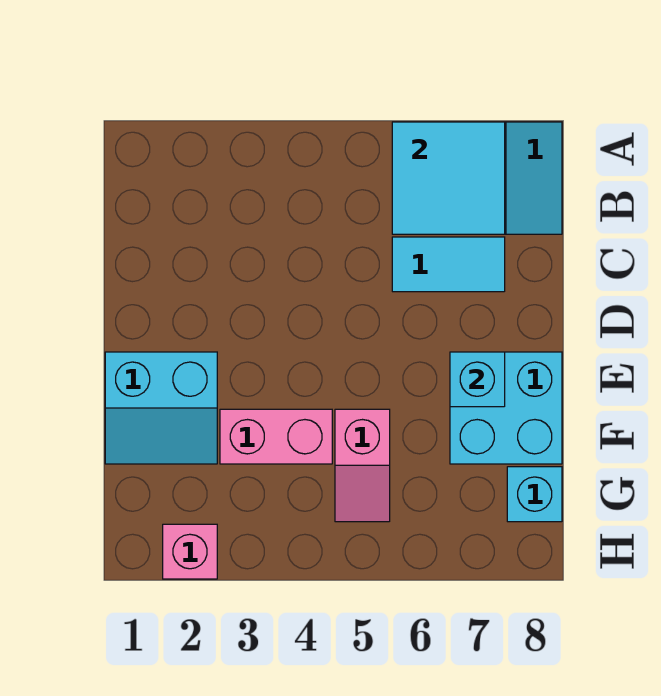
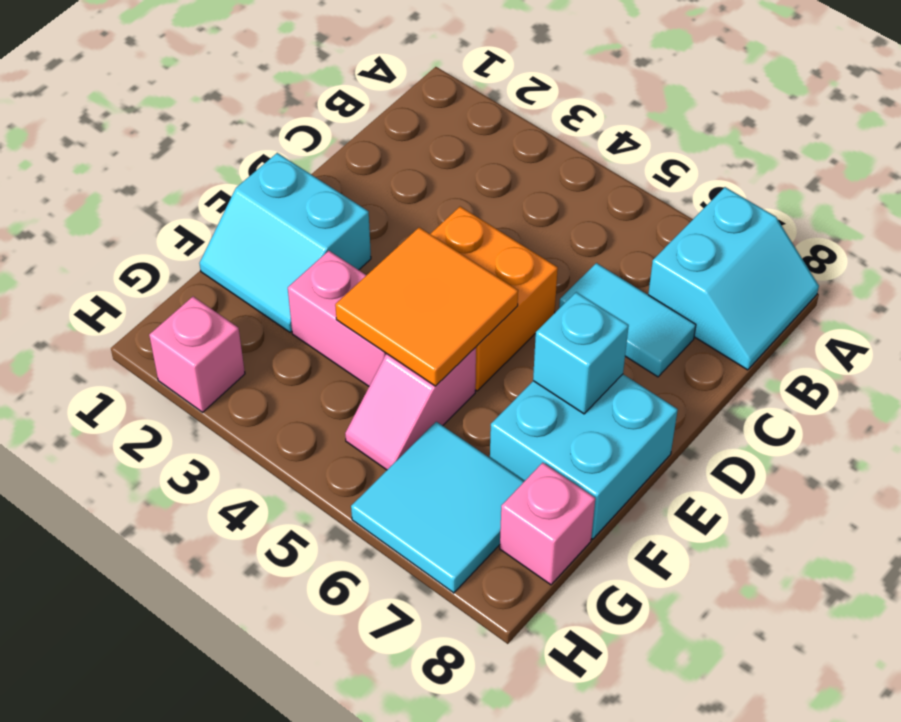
cyan tile A6:B7 level 2 -> cyan tile G6:H7 level 1
none -> orange brick D4:E5 level 1
none -> orange tile E4:F5 level 2
cyan brick G8 level 1 -> pink brick G8 level 1

